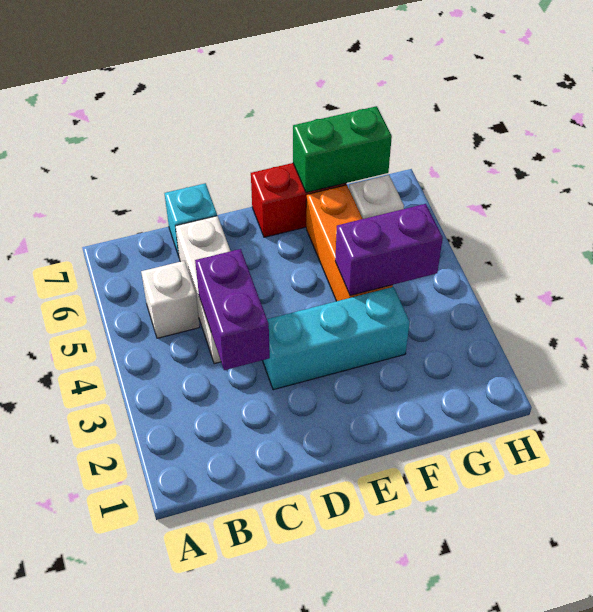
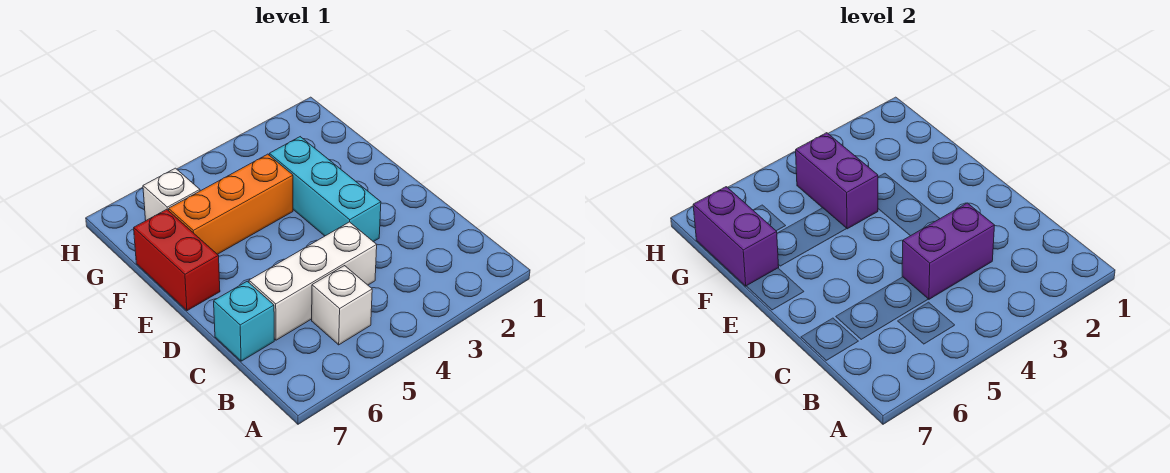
green brick F7:G7 level 2 -> purple brick F7:G7 level 2

